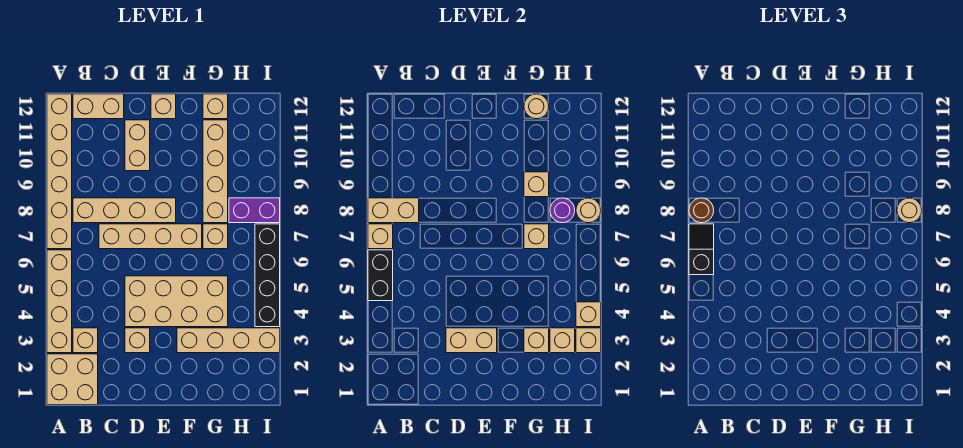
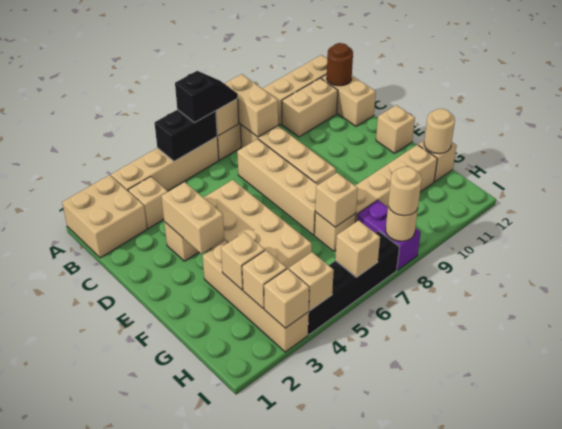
brown round brick A8 level 3 -> brown round brick B12 level 2
tan brick D10:D11 level 1 -> tan brick B10:B11 level 1
tan brick G9 level 2 -> tan brick I6 level 2
purple round brick H8 level 2 -> none

